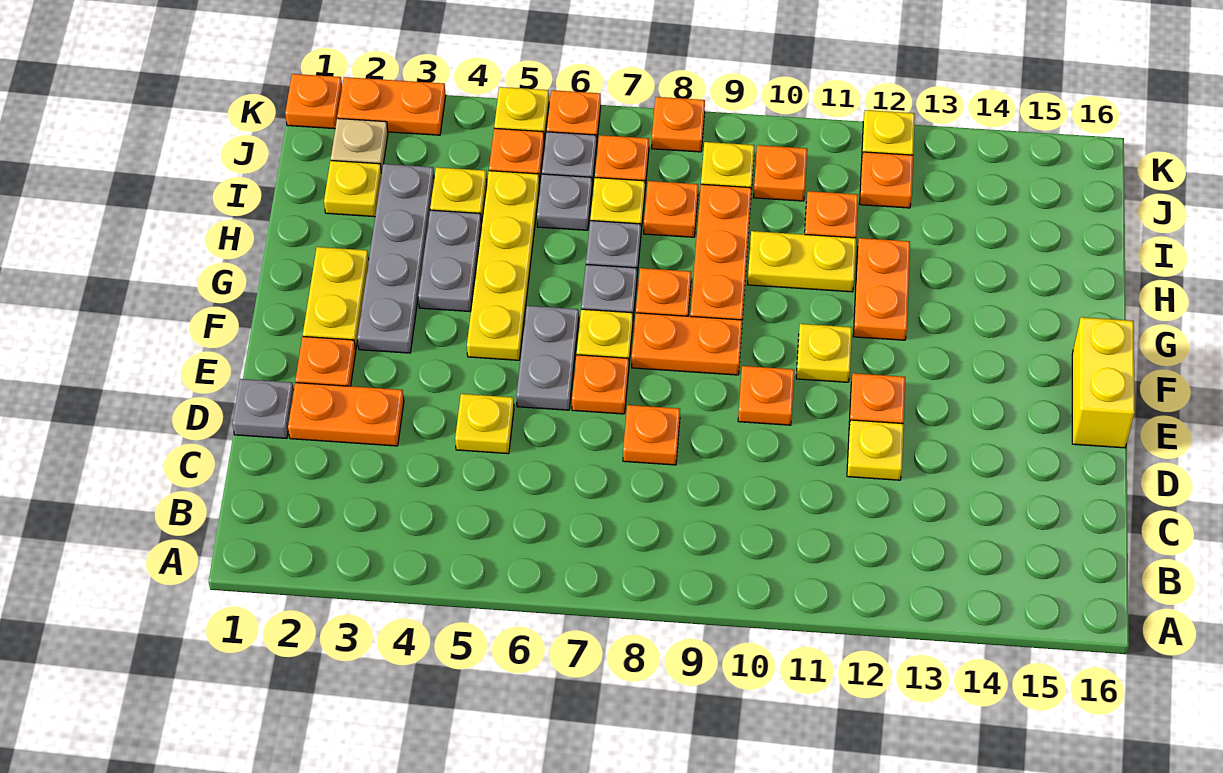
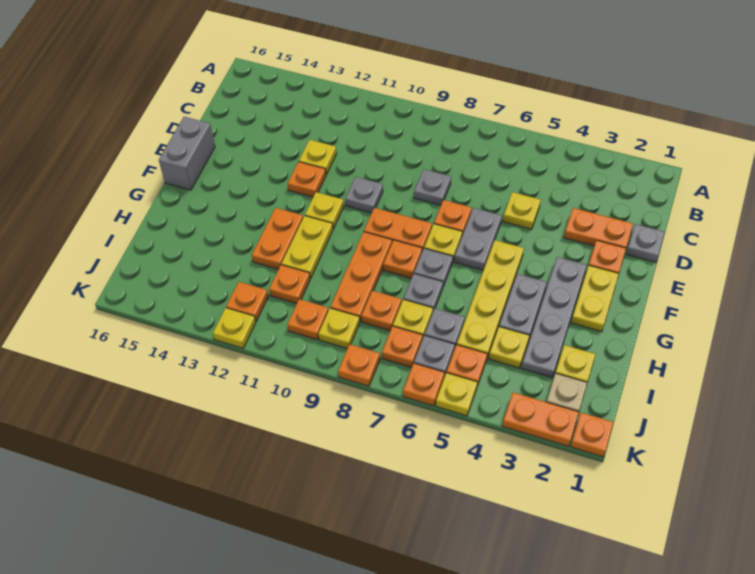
orange plate D8 level 1 -> grey plate D8 level 1
orange plate E10 level 1 -> grey plate E10 level 1
yellow brick E16:F16 level 1 -> grey brick E16:F16 level 1
yellow plate H10:H11 level 1 -> yellow plate G11:H11 level 1

